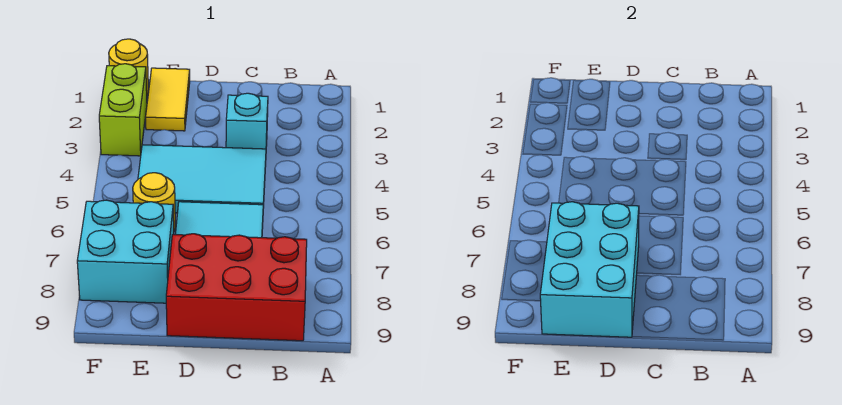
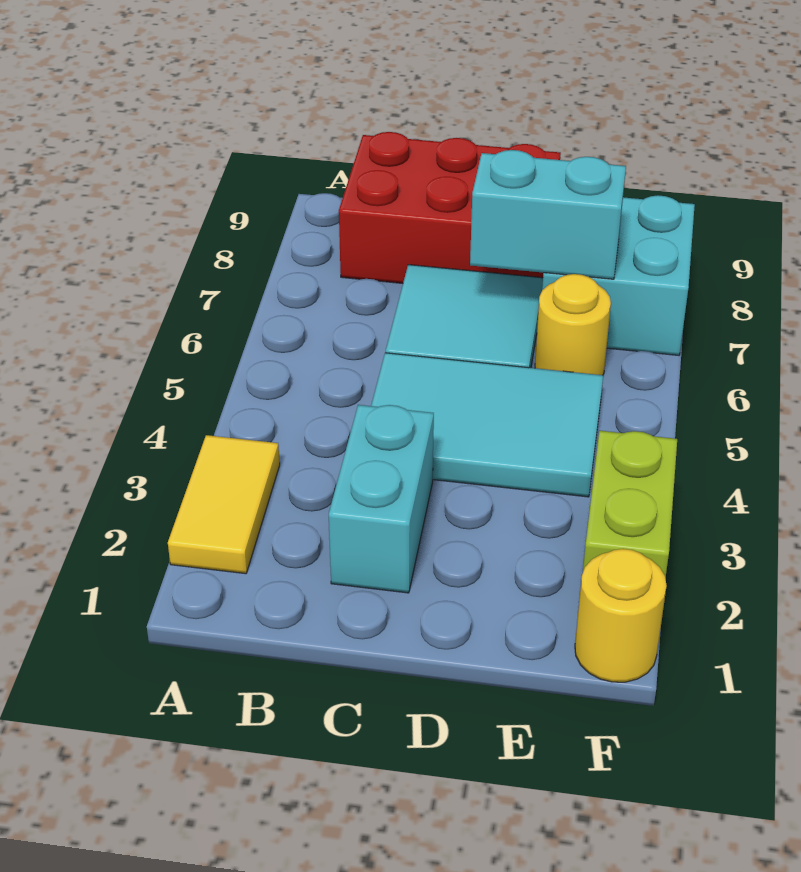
cyan brick C3 level 1 -> cyan brick C2:C3 level 1
cyan brick D7:E9 level 2 -> cyan brick D7:E7 level 2
yellow tile E1:E2 level 1 -> yellow tile A2:A3 level 1

